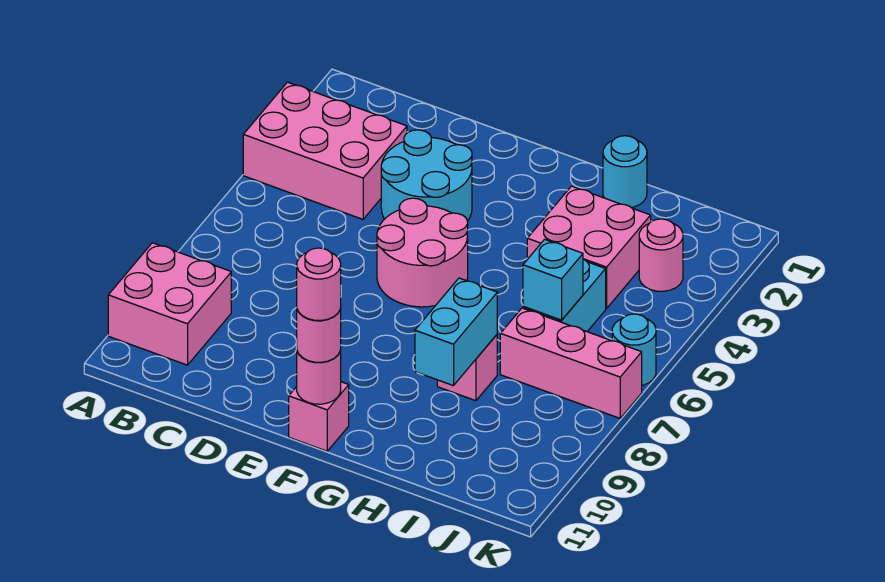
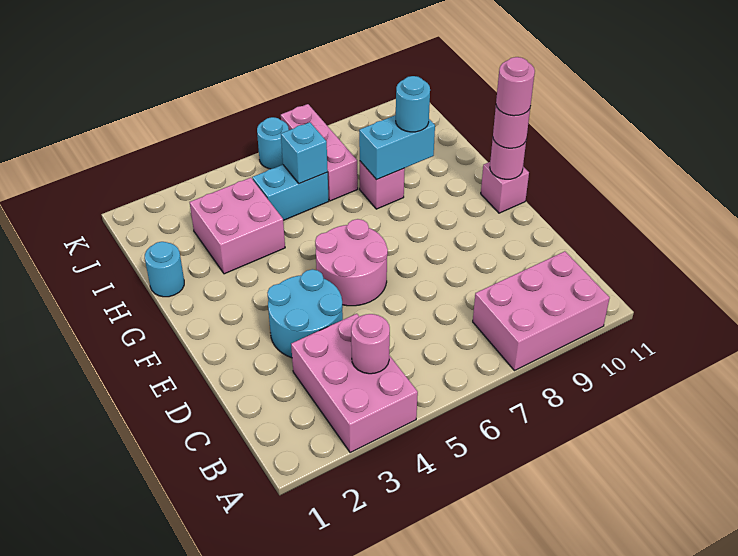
pink brick A9:B10 level 1 -> pink brick A8:B10 level 1
none -> cyan round brick H9 level 3
pink round brick J3 level 1 -> pink round brick B4 level 2

